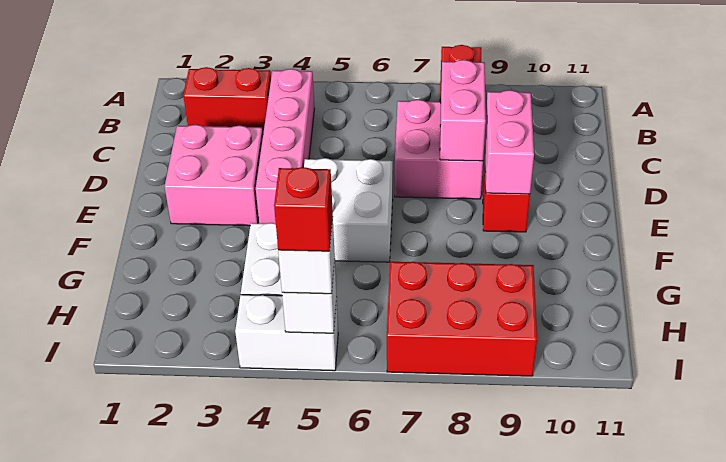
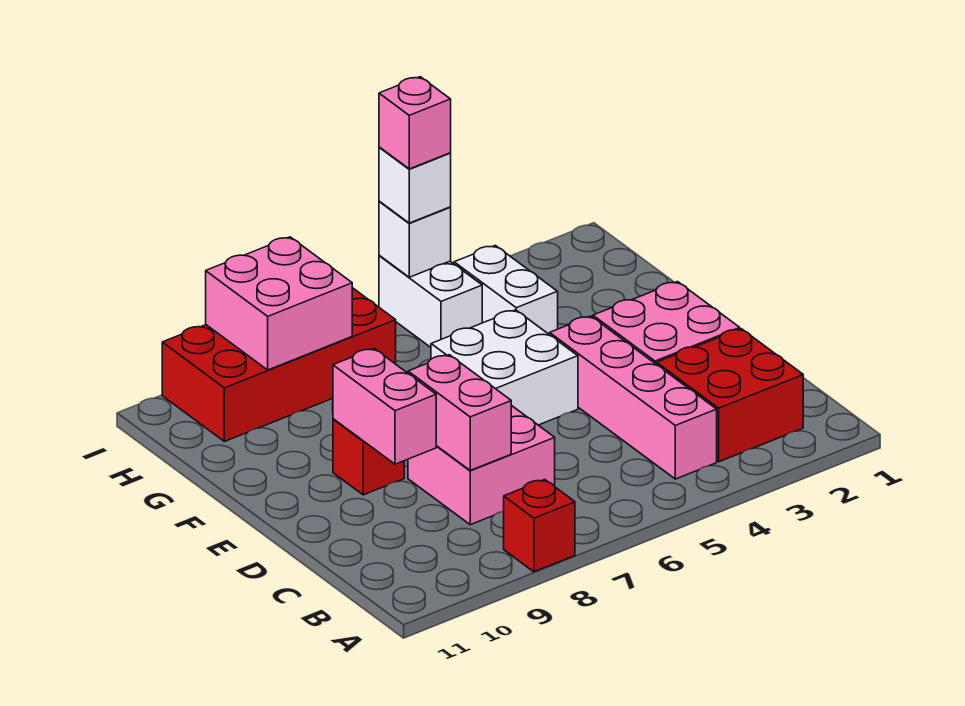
red brick B2:B3 level 1 -> red brick B2:C3 level 1
red brick H7:I9 level 1 -> red brick H7:I10 level 1
none -> pink brick H8:I9 level 2
white brick I4:I5 level 1 -> white brick H5:I5 level 1
red brick I5 level 4 -> pink brick I5 level 4

